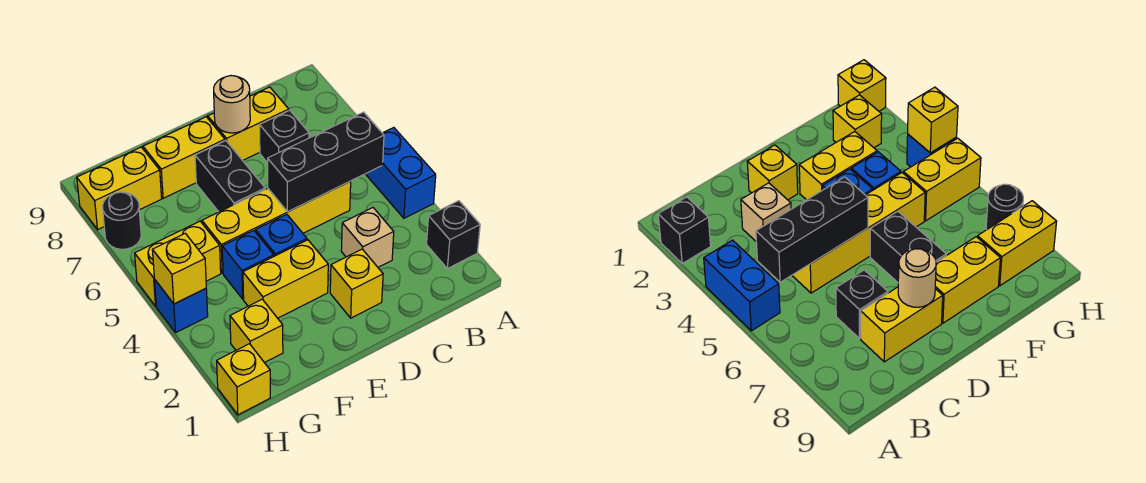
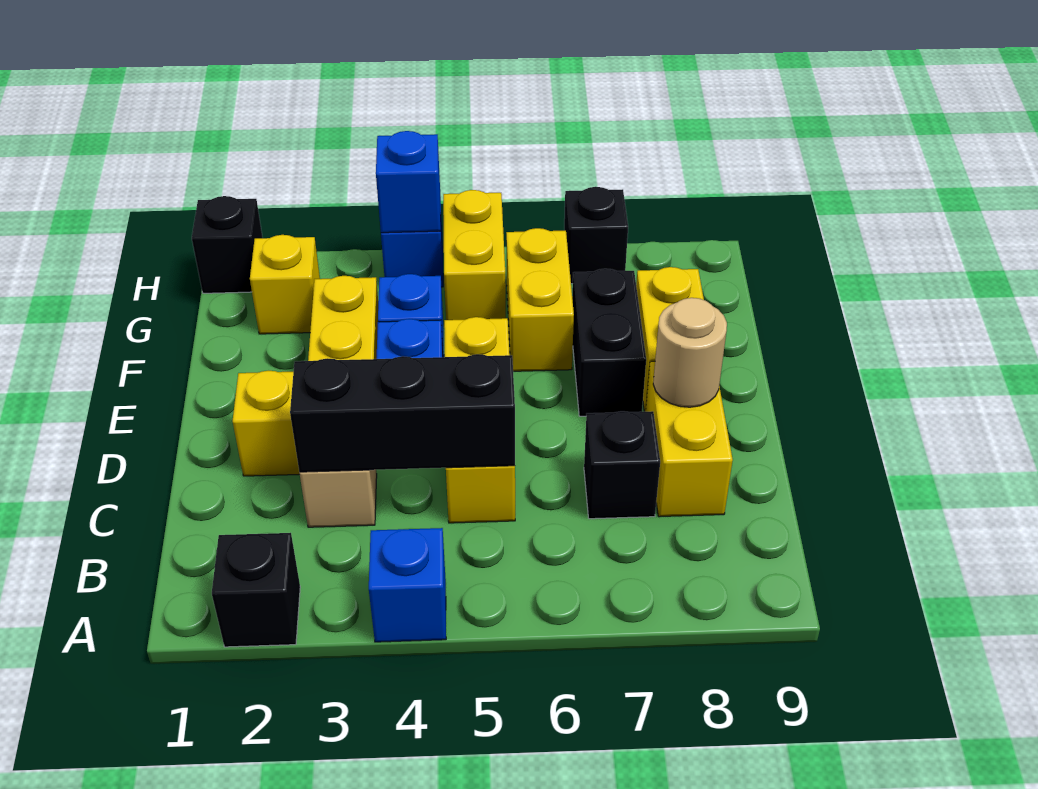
blue brick A4:A5 level 1 -> blue brick A4 level 1
black brick B5:D5 level 2 -> black brick C3:C5 level 2
yellow brick C5:F5 level 1 -> yellow brick C5:E5 level 1
black brick E6:E7 level 1 -> black brick E7:F7 level 1
yellow brick G8:H8 level 1 -> yellow brick F6:G6 level 1
yellow brick H1 level 1 -> black brick H1 level 1
yellow brick H4 level 2 -> blue brick H4 level 2
black round brick H7 level 1 -> black brick H7 level 1

